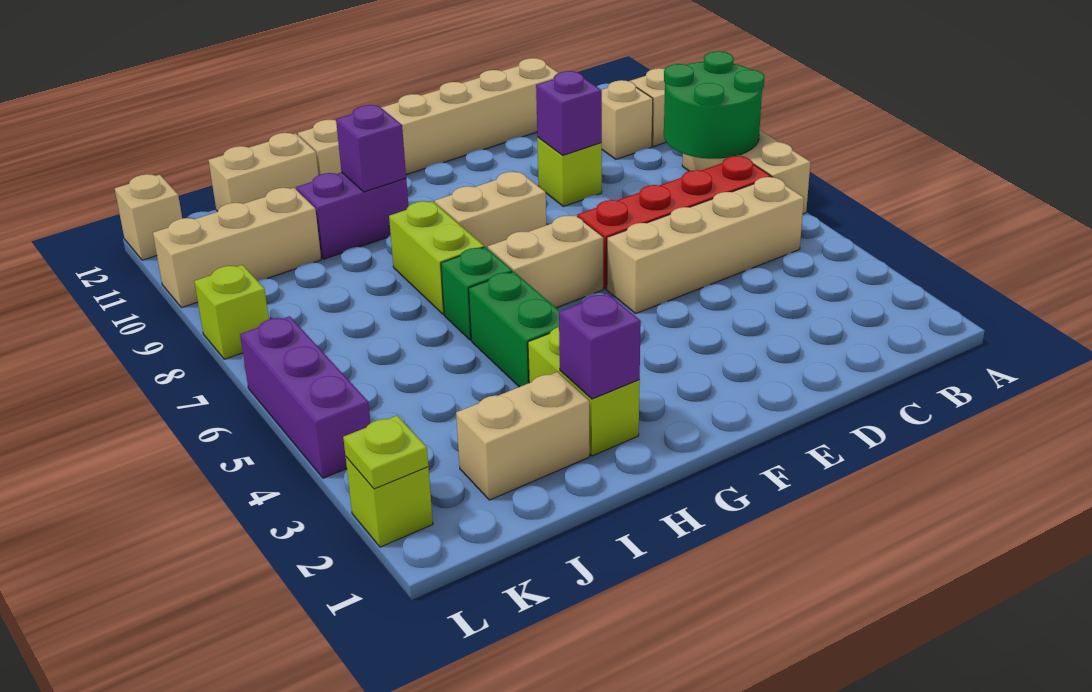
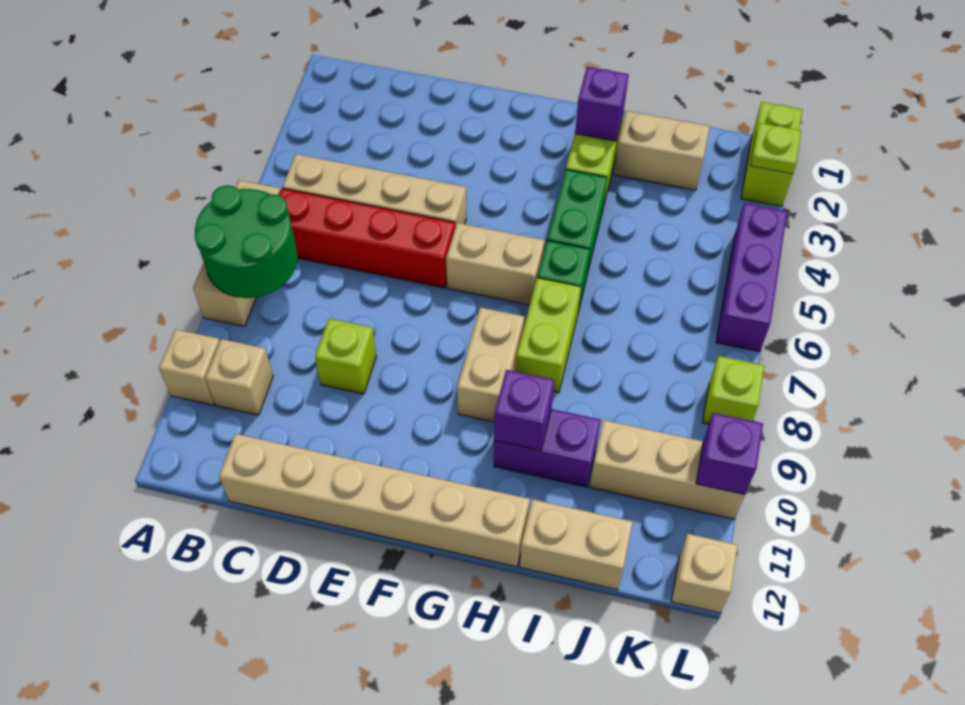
purple brick D9 level 2 -> purple brick L10 level 2
tan brick F8:G8 level 1 -> tan brick G8:G9 level 1
lime brick L2 level 1 -> lime brick L1:L2 level 1

